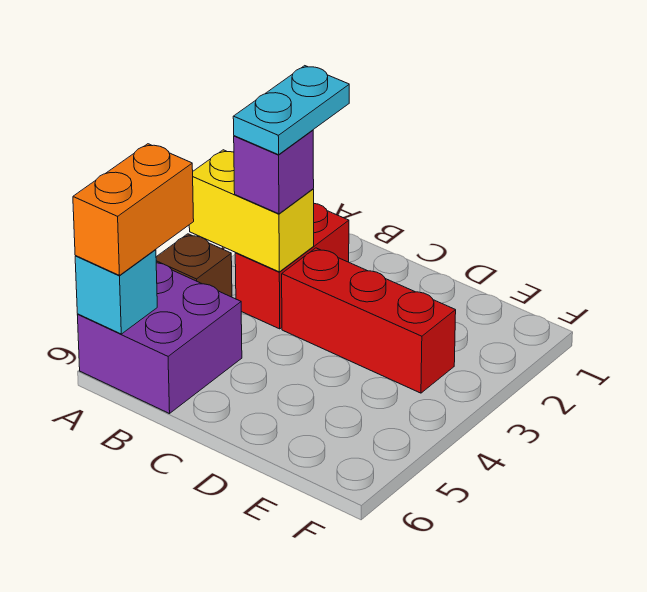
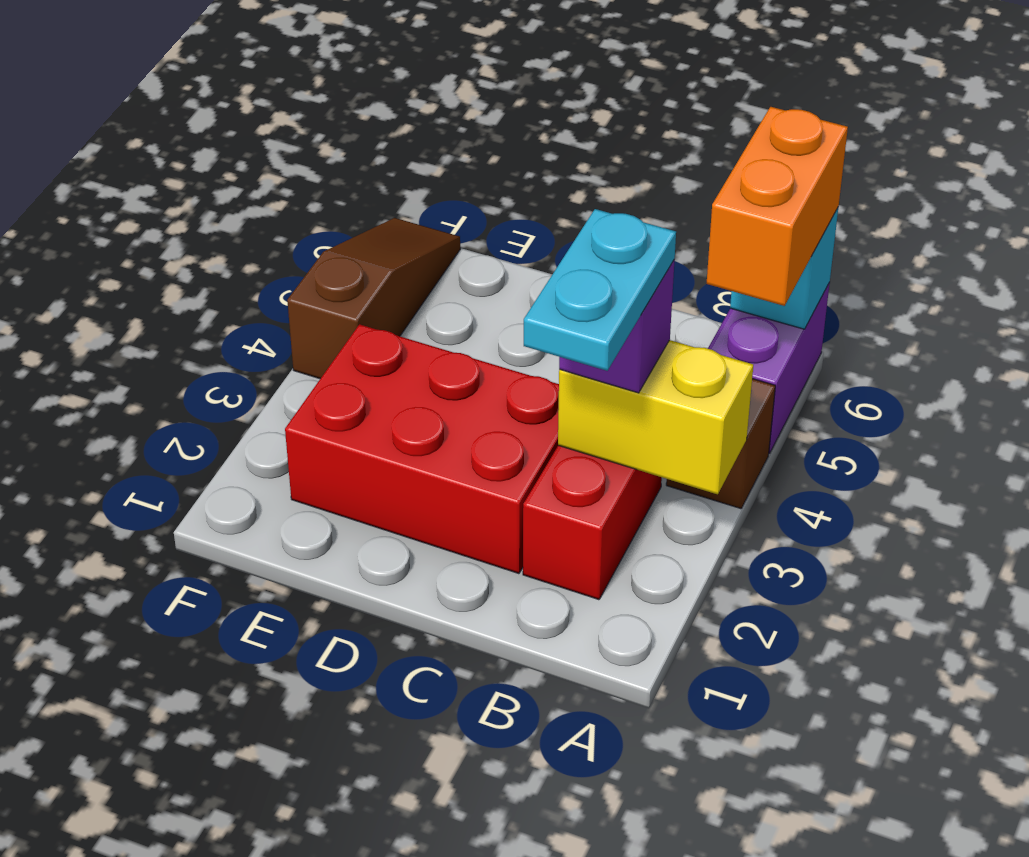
purple brick A5:B6 level 1 -> purple brick A5:A6 level 1
red brick C3:E3 level 1 -> red brick C2:E3 level 1
none -> brown slope F4:F6 level 1 top 4

